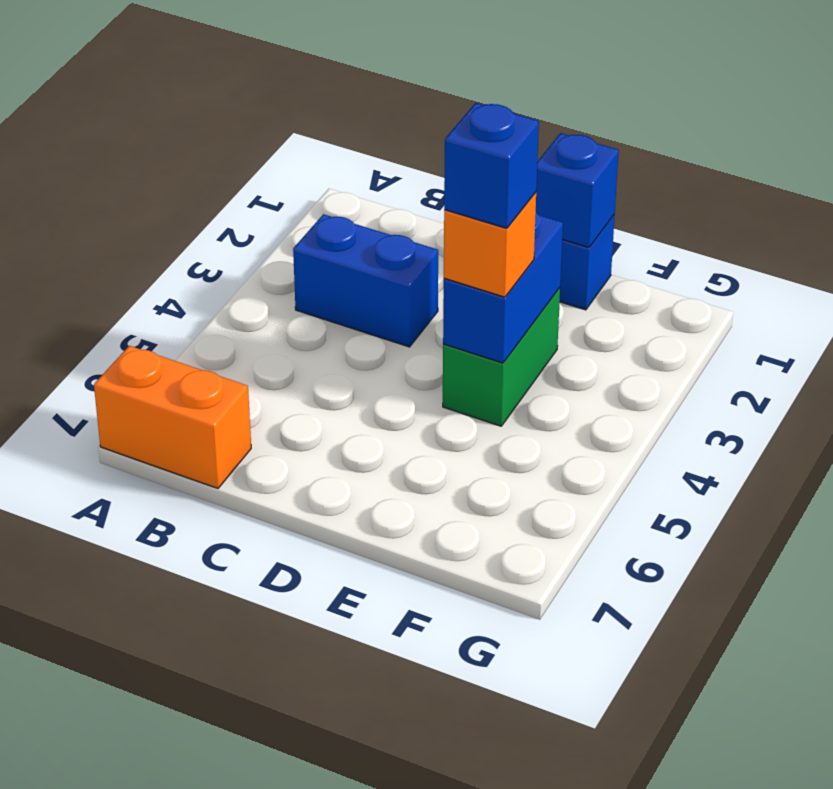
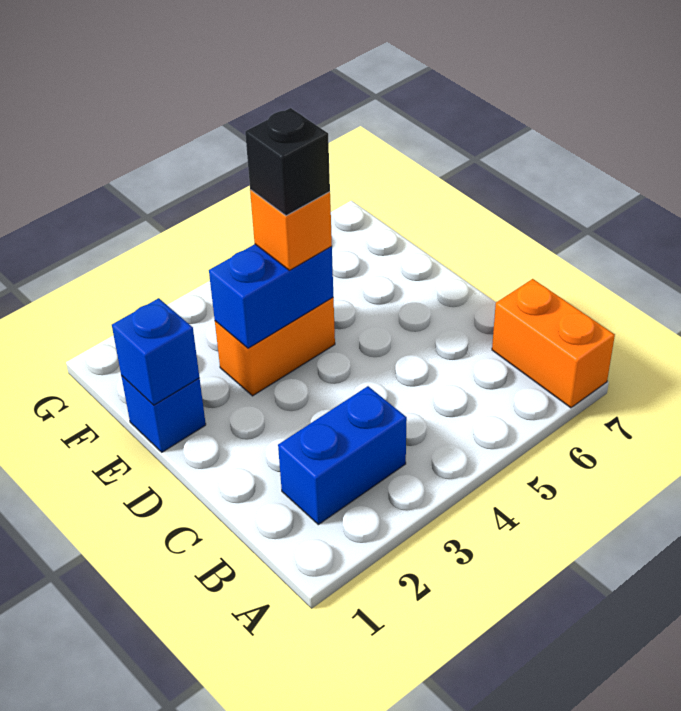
blue brick B3:C3 level 1 -> blue brick B2:B3 level 1
green brick E3:E4 level 1 -> orange brick E3:E4 level 1
blue brick E4 level 4 -> black brick E4 level 4

